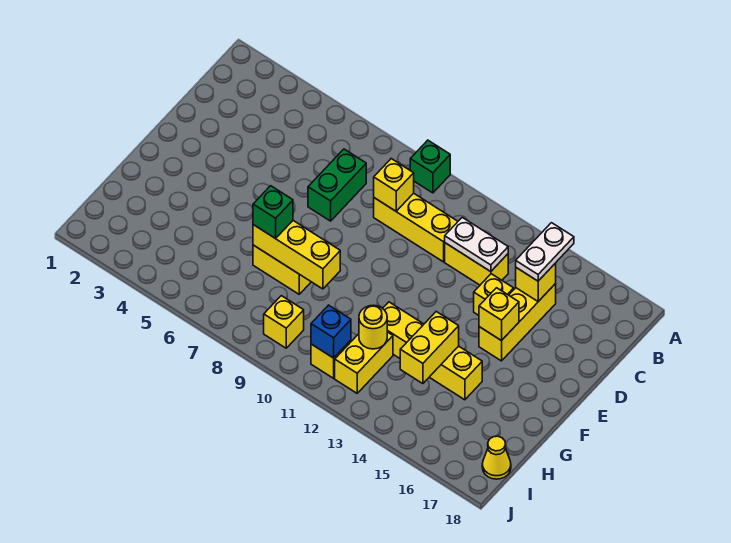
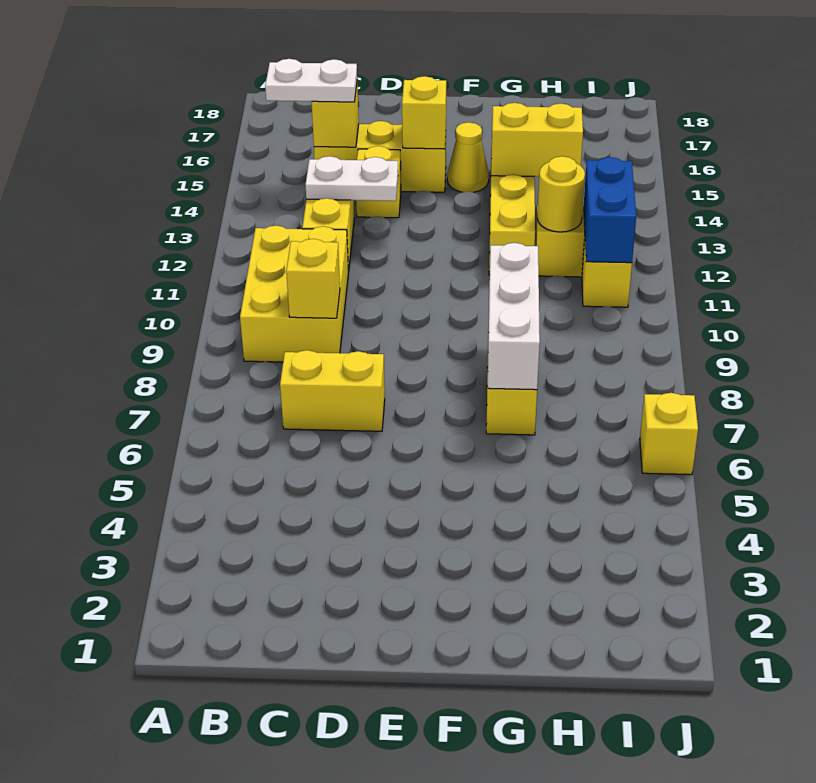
green brick A9 level 1 -> none
green brick C7:D7 level 1 -> yellow brick C7:D7 level 1
yellow brick C9:C11 level 1 -> yellow brick B9:C11 level 1
white plate C12:C13 level 2 -> white plate C13:D13 level 2
yellow brick G7:G9 level 2 -> white brick G7:G9 level 2
green brick G7 level 3 -> none
yellow brick I9 level 1 -> yellow brick J6 level 1
blue brick I11 level 2 -> blue brick I11:I12 level 2
yellow cone I18 level 1 -> yellow cone F15 level 1

